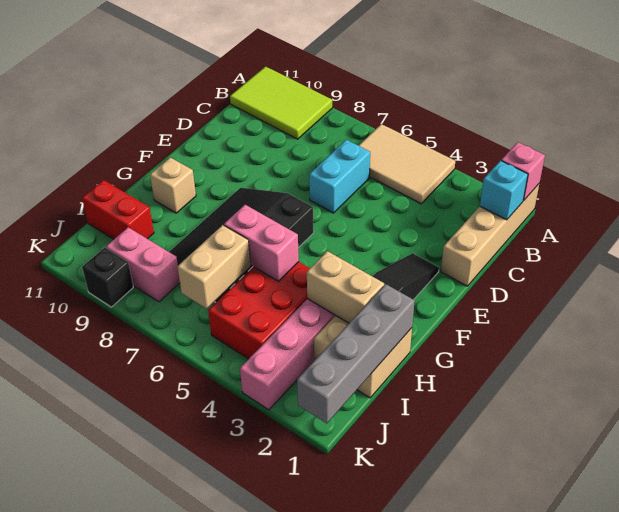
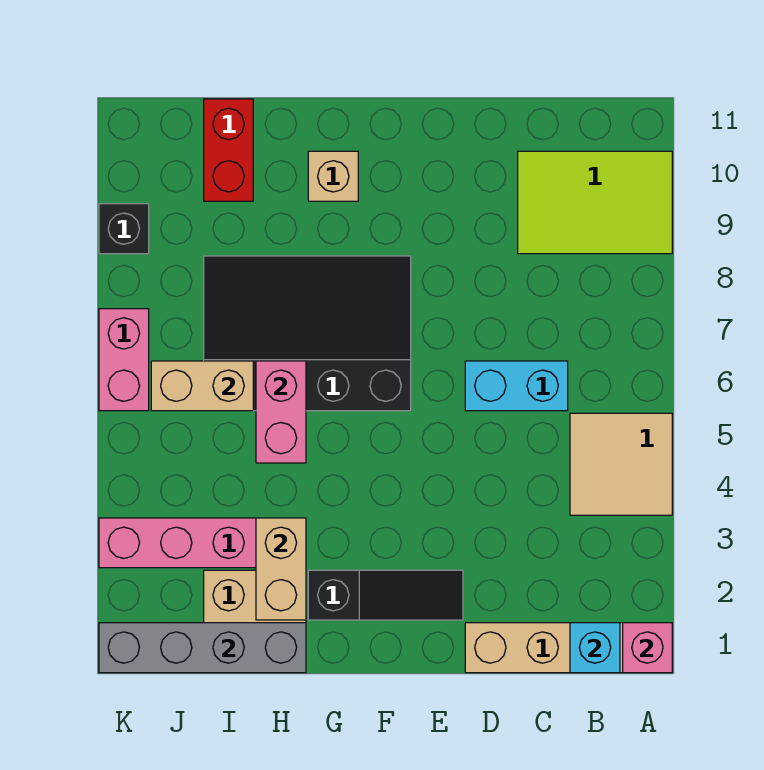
tan tile A4:B6 level 1 -> tan tile A4:B5 level 1
lime tile A9:B11 level 1 -> lime tile A9:C10 level 1
red brick H4:J5 level 1 -> none
pink brick J8:J9 level 1 -> pink brick K6:K7 level 1

